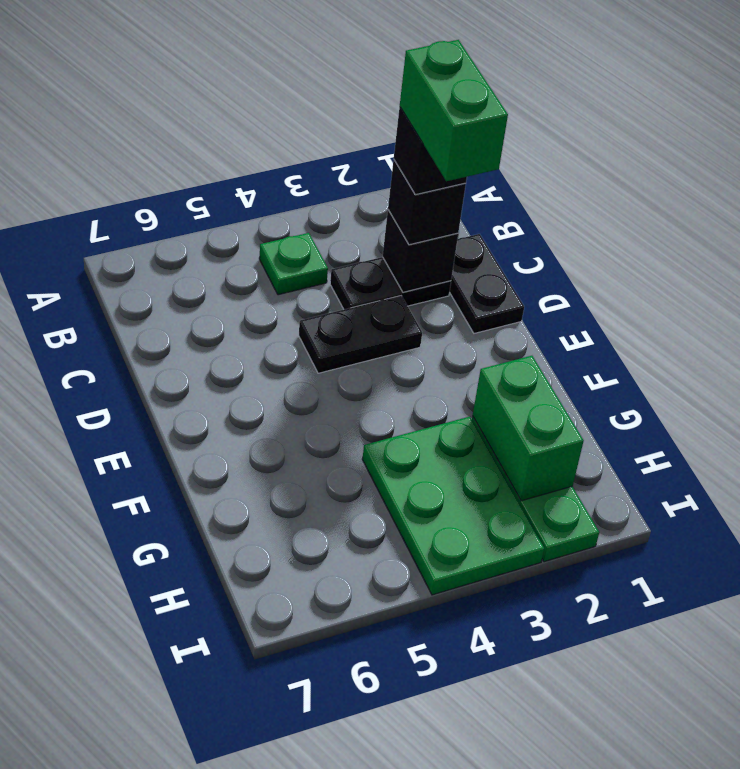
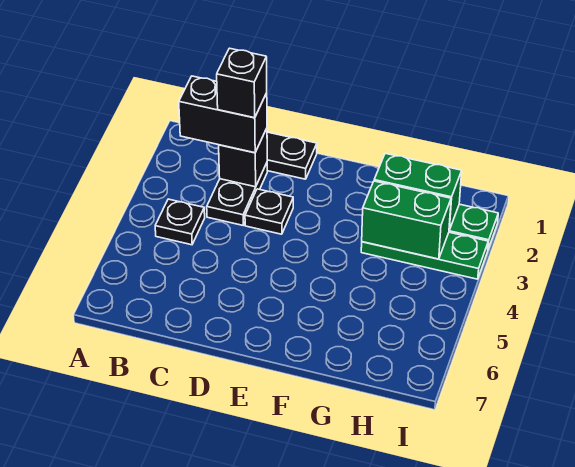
green plate B4 level 1 -> black plate B4 level 1
black brick C2 level 3 -> black brick B2:C2 level 3
green brick C2:D2 level 5 -> green brick G3:H3 level 2
black plate D3:D4 level 1 -> black plate D3 level 1
green plate G3:I4 level 1 -> green plate G3:I3 level 1

